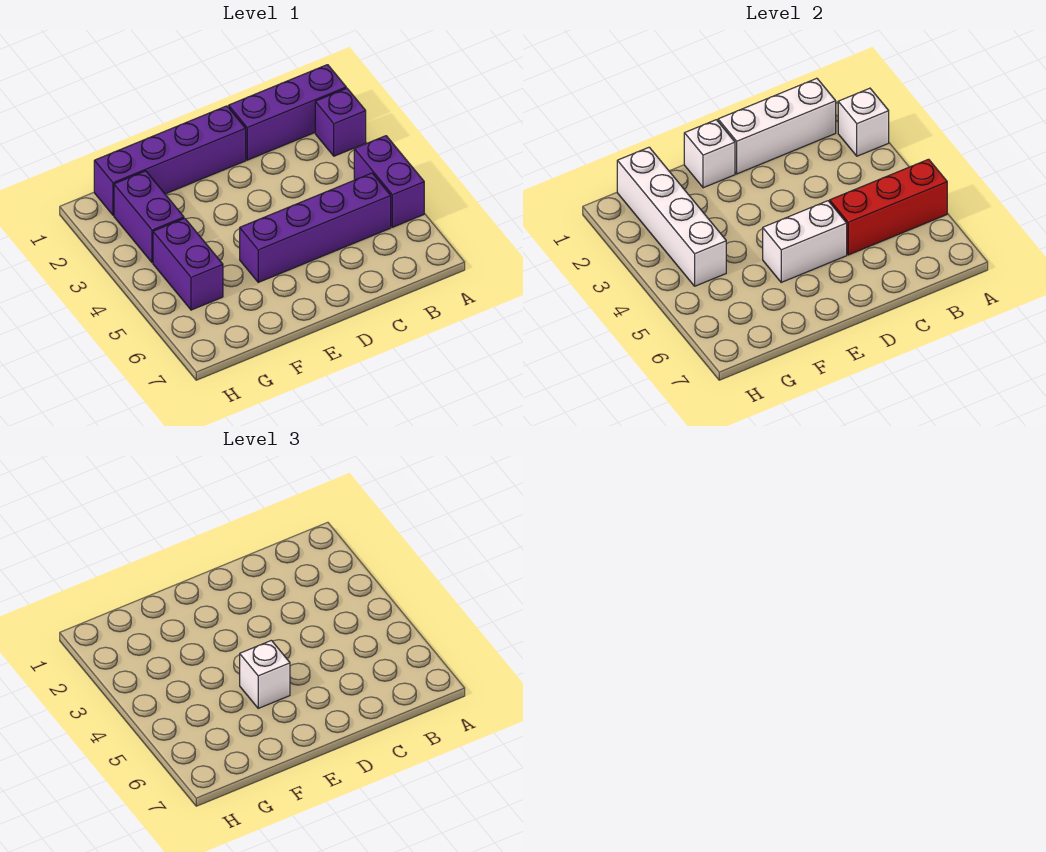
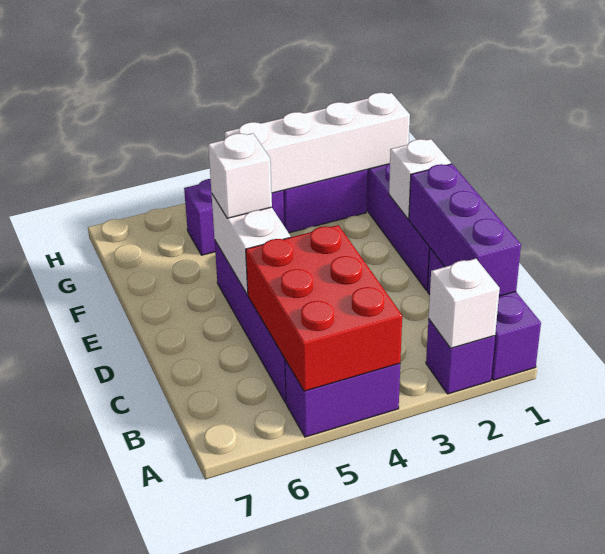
red brick A5:C5 level 2 -> red brick A4:C5 level 2
white brick B1:D1 level 2 -> purple brick B1:D1 level 2

